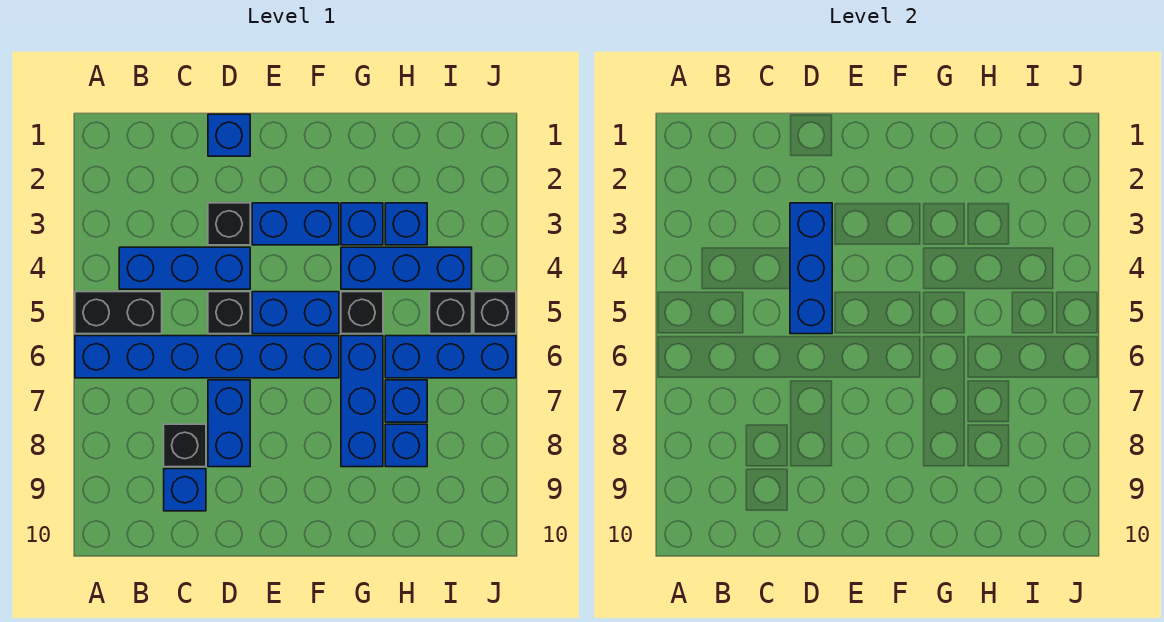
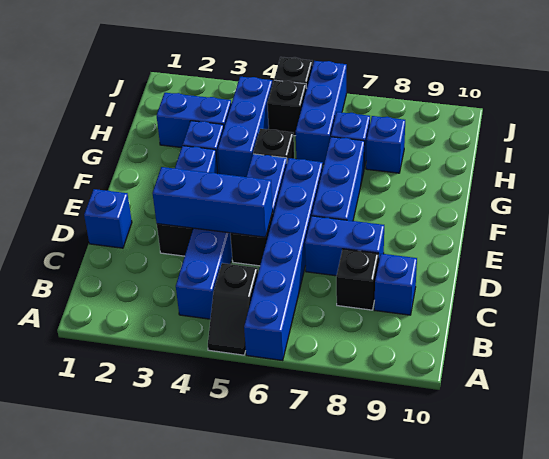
black brick A5:B5 level 1 -> black slope A5:B5 level 1 top B
blue brick G6:G8 level 1 -> blue brick E7:G7 level 1
blue brick H3 level 1 -> blue brick H2:H3 level 1

